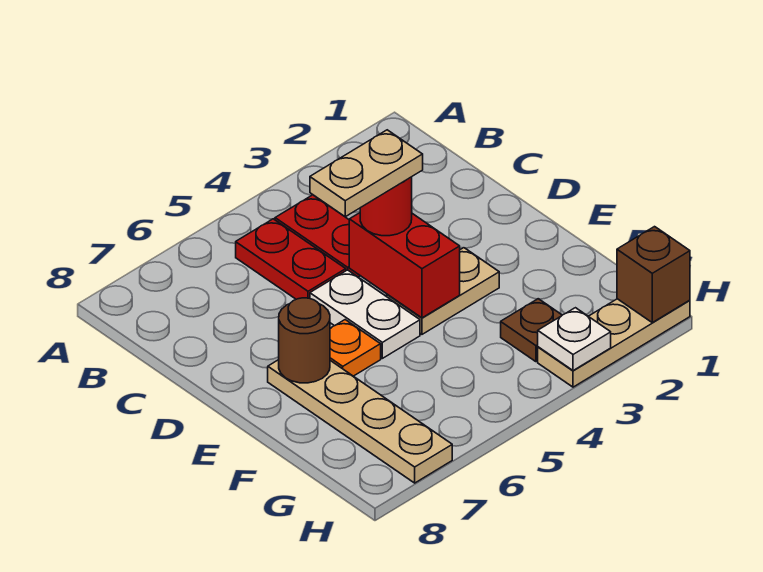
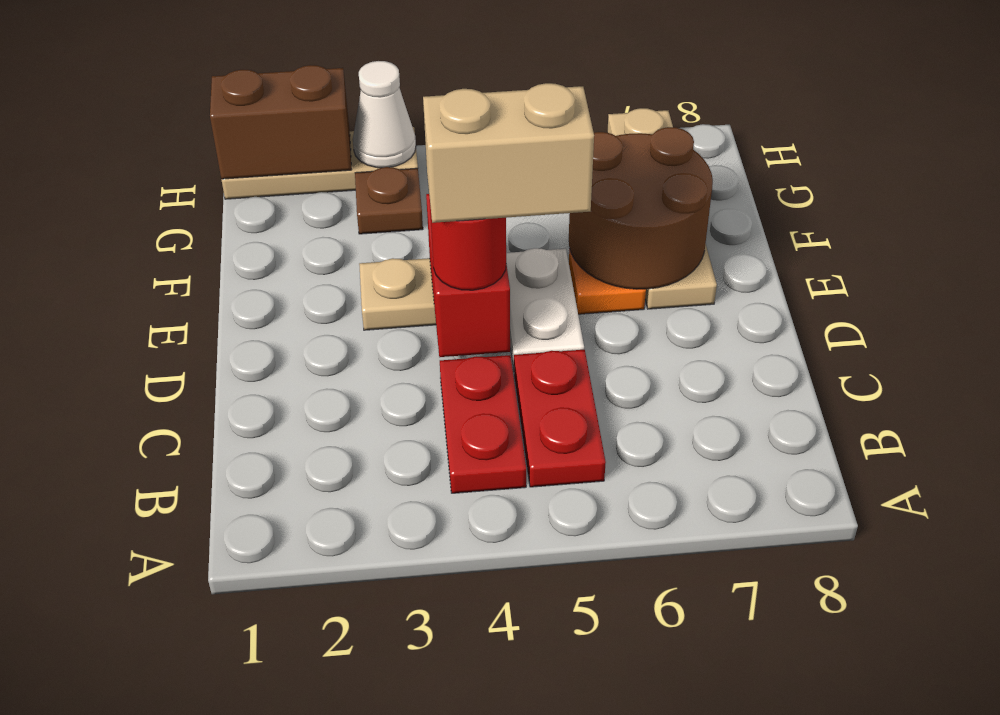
tan plate D4:D5 level 4 -> tan brick D4:D5 level 4
brown round brick E7 level 2 -> brown round brick E6:F7 level 2
brown brick H1 level 2 -> brown brick H1:H2 level 2
white plate H3 level 2 -> white cone H3 level 2

